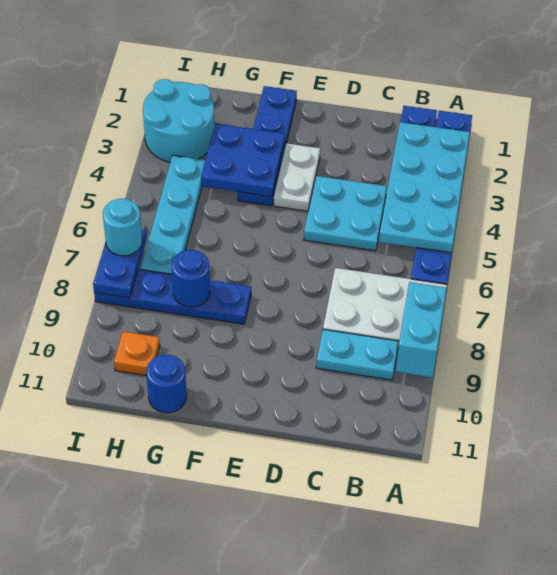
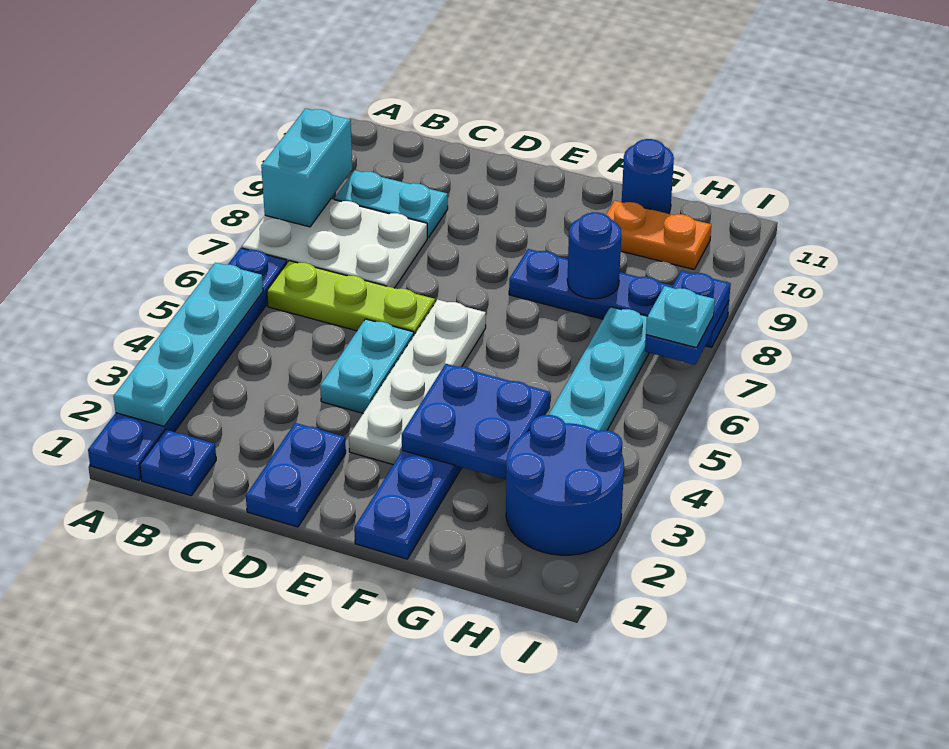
cyan plate A2:B5 level 2 -> cyan plate A2:A5 level 2
none -> lime plate B6:D6 level 1
cyan plate C4:D5 level 1 -> cyan plate D4:D5 level 1
none -> blue plate D1:D2 level 1
white plate E3:E4 level 1 -> white plate E3:E6 level 1
cyan round brick H2:I3 level 1 -> blue round brick H2:I3 level 1
orange plate H10 level 1 -> orange plate G10:H10 level 1
cyan round brick I7 level 3 -> cyan plate I7 level 3

